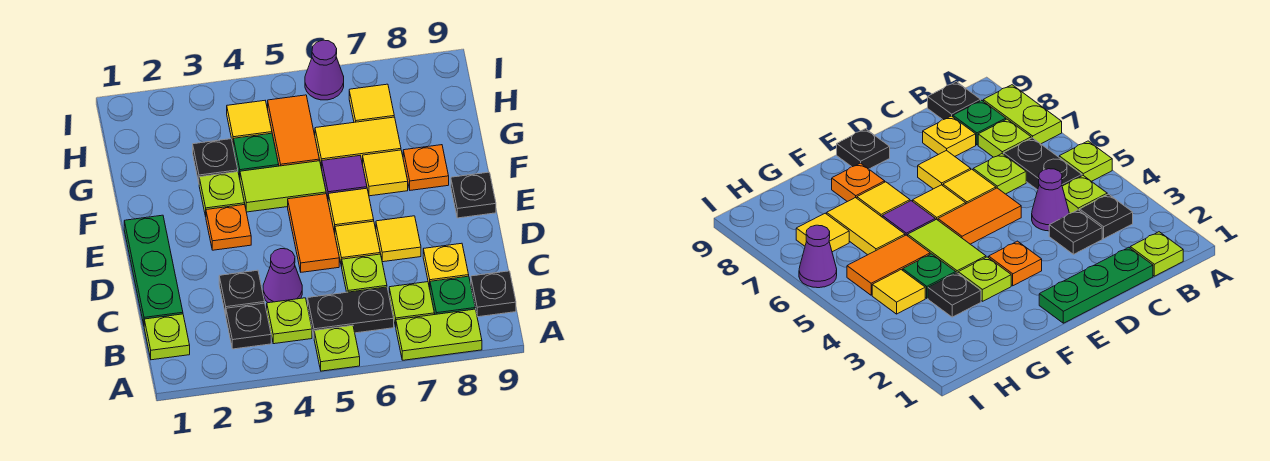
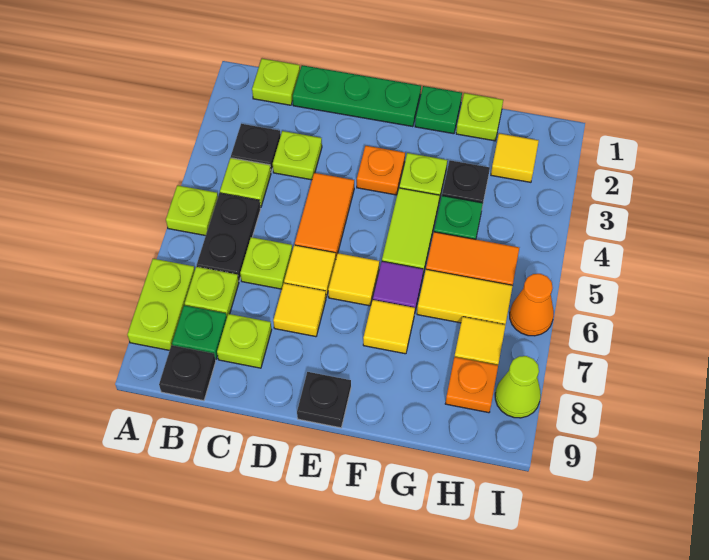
black plate C3 level 1 -> lime plate C3 level 1
purple cone C4 level 1 -> none
yellow plate C8 level 1 -> lime plate C8 level 1
orange tile D5:E5 level 1 -> orange tile D4:D5 level 1
none -> green plate F1 level 1
orange plate F8 level 1 -> orange plate H8 level 1
none -> lime plate G1 level 1
yellow tile G6:G7 level 1 -> yellow tile G6:H6 level 1
yellow tile H4 level 1 -> yellow tile H2 level 1
purple cone I6 level 1 -> orange cone I6 level 1
none -> lime cone I8 level 1

